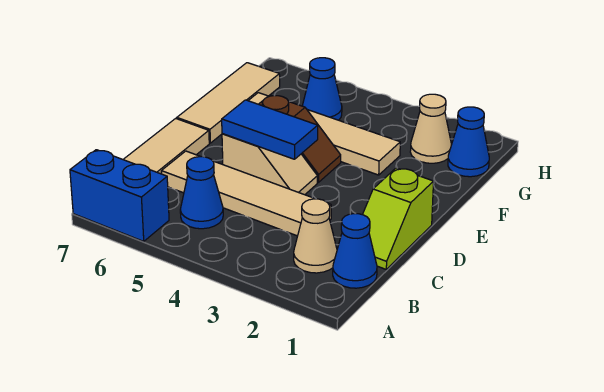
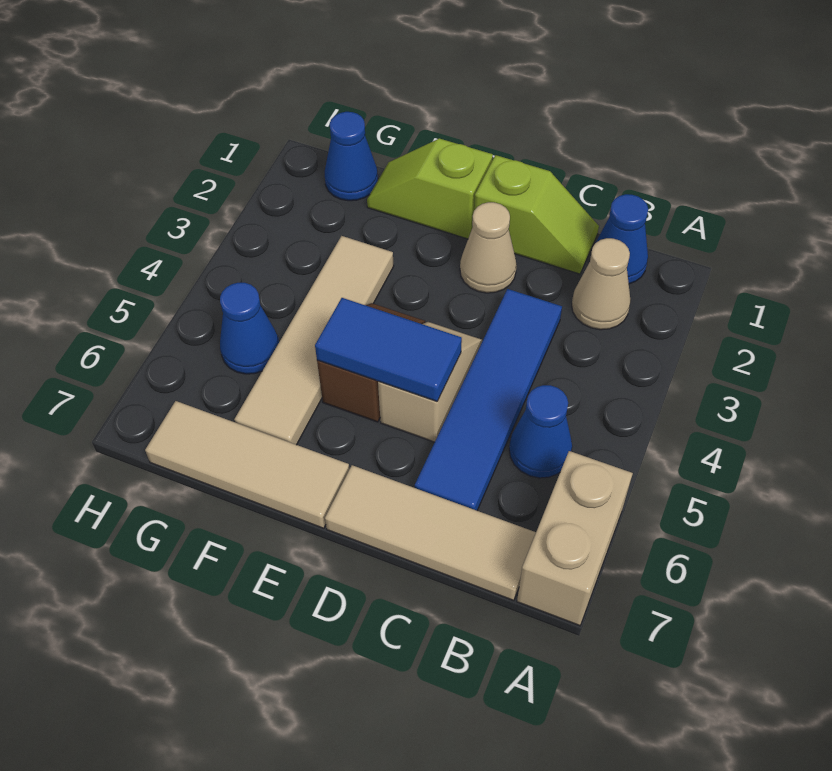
blue brick A6:A7 level 1 -> tan brick A6:A7 level 1
tan tile C3:C6 level 1 -> blue tile C3:C6 level 1
blue tile D4:D5 level 2 -> blue tile D5:E5 level 2
none -> lime slope E1:F1 level 1 top E
tan cone G2 level 1 -> tan cone D2 level 1

